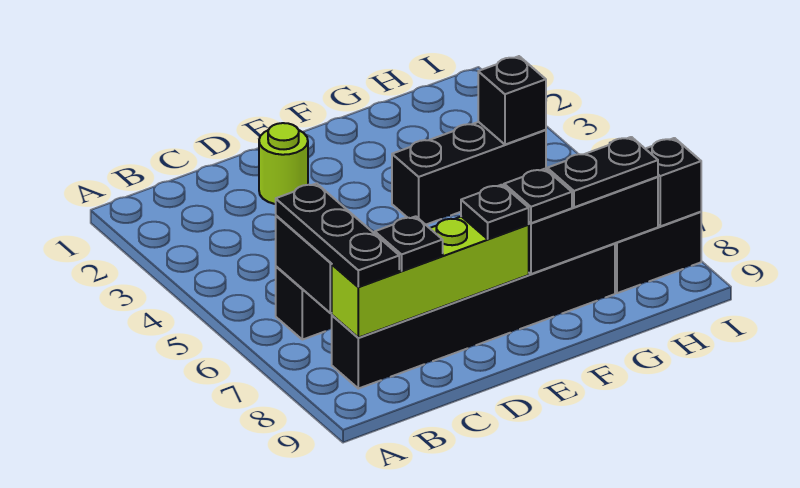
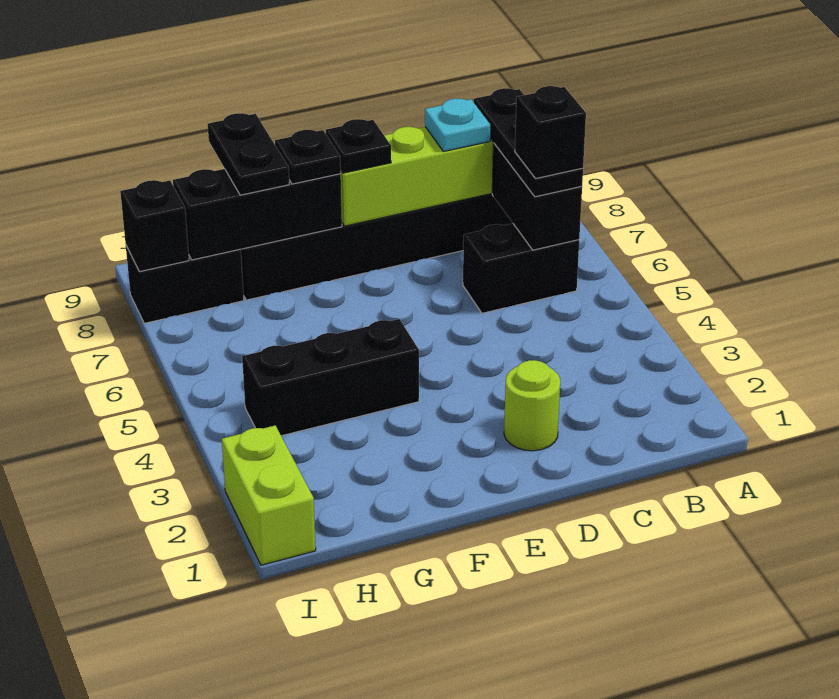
black plate C8 level 3 -> cyan plate C8 level 3
black plate G8:H8 level 3 -> black plate G8:G9 level 3
black brick H4 level 2 -> black brick B6 level 4
none -> lime brick I1:I2 level 1

